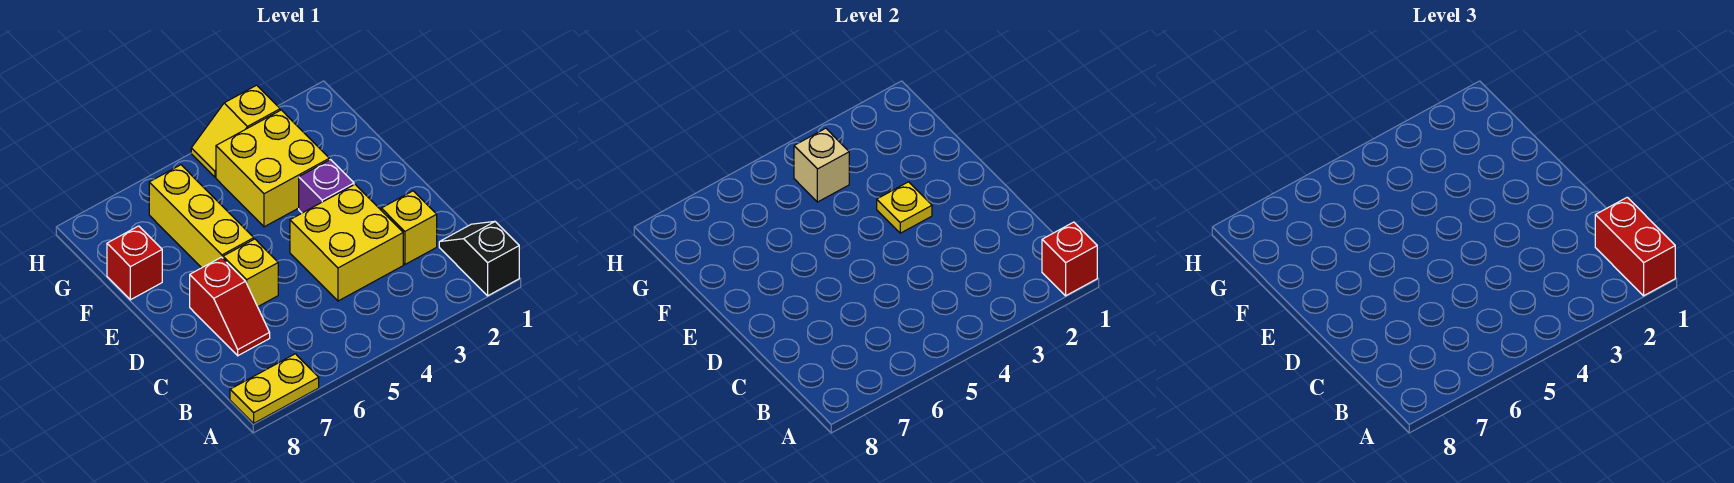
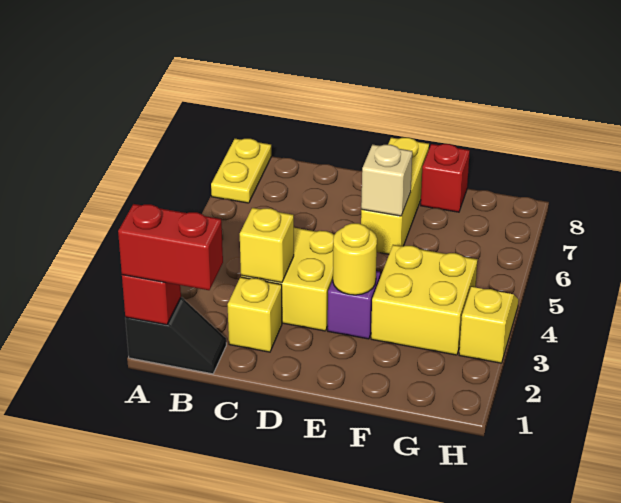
red slope C7:D7 level 1 top D -> none
yellow brick D6 level 1 -> yellow brick C3 level 2
yellow plate E3 level 2 -> yellow round brick E3 level 2
yellow brick E6:G6 level 1 -> yellow brick E6:E8 level 1
tan brick G4 level 2 -> tan brick E6 level 2

